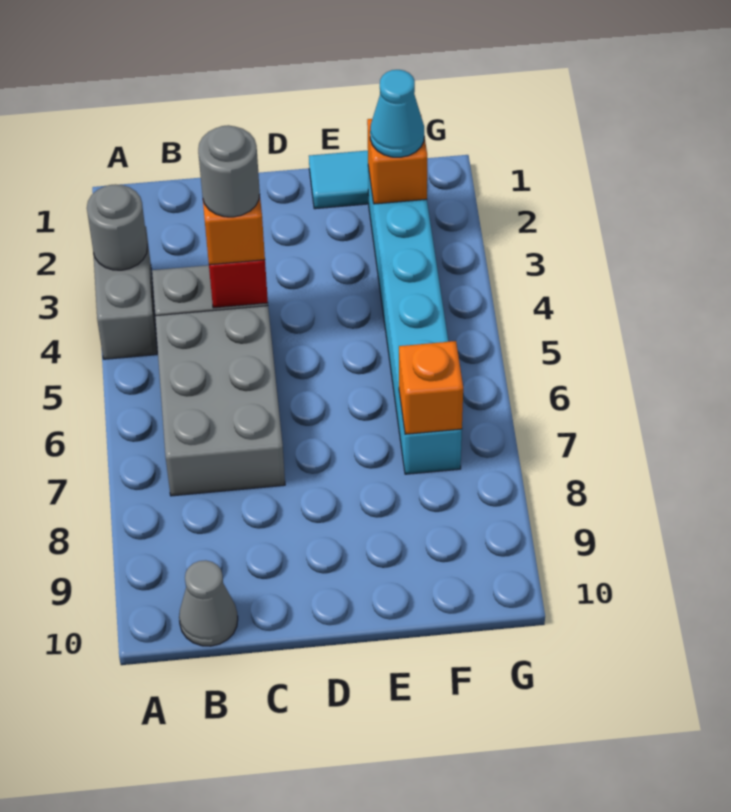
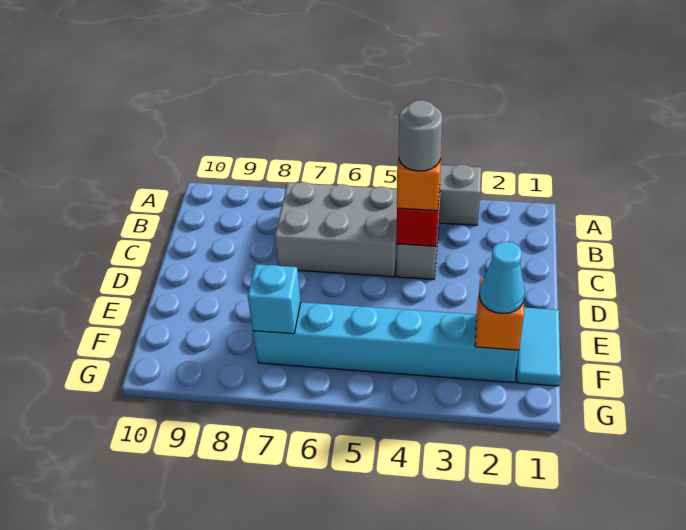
grey round brick A3 level 2 -> none
grey cone B10 level 1 -> none
orange brick F7 level 2 -> cyan brick F7 level 2

